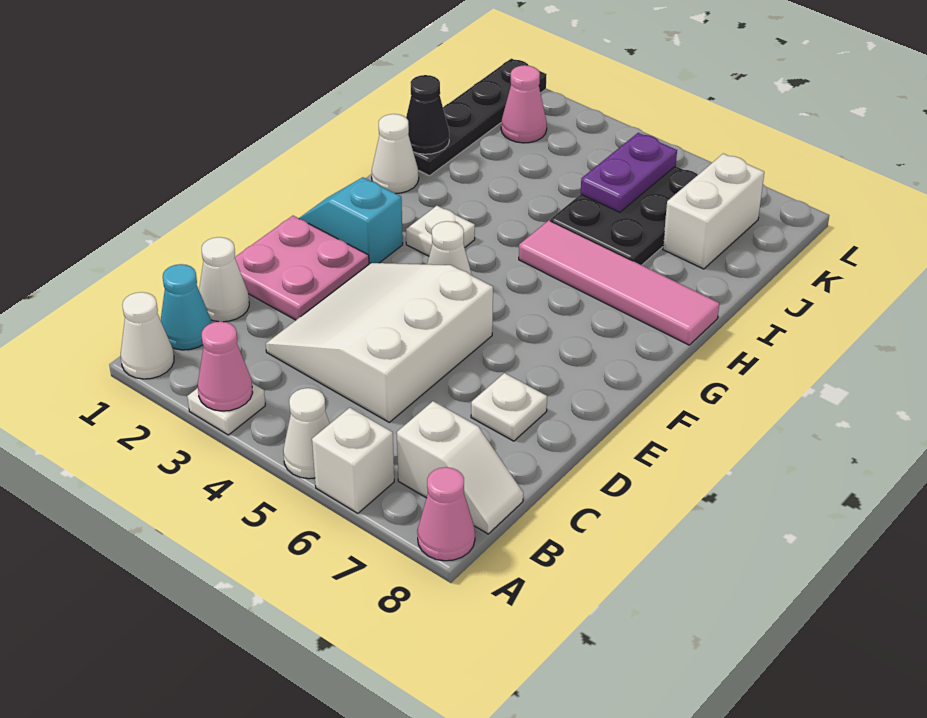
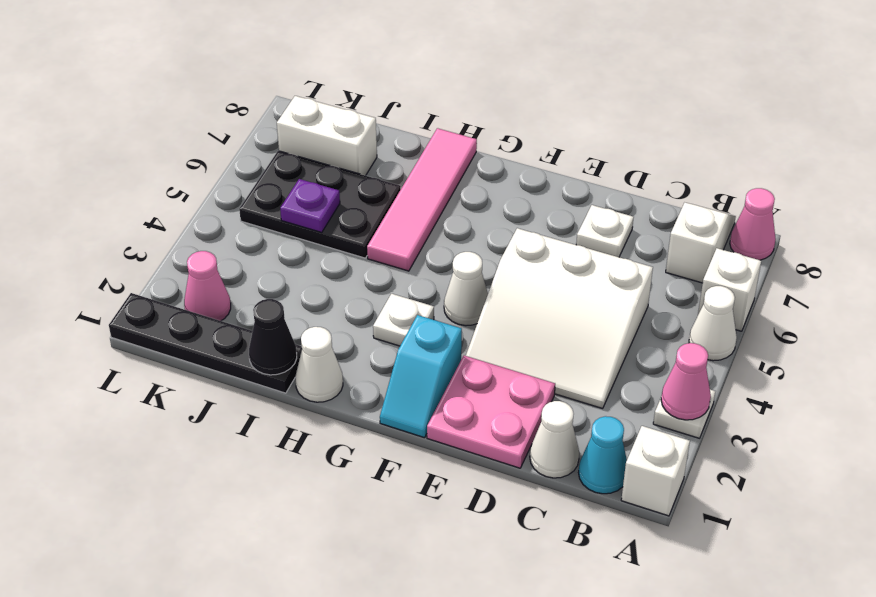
white cone A1 level 1 -> white brick A1 level 1
purple plate J5:K5 level 2 -> purple plate J5 level 2

